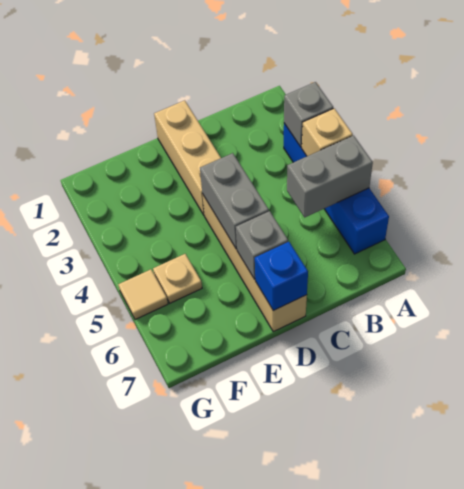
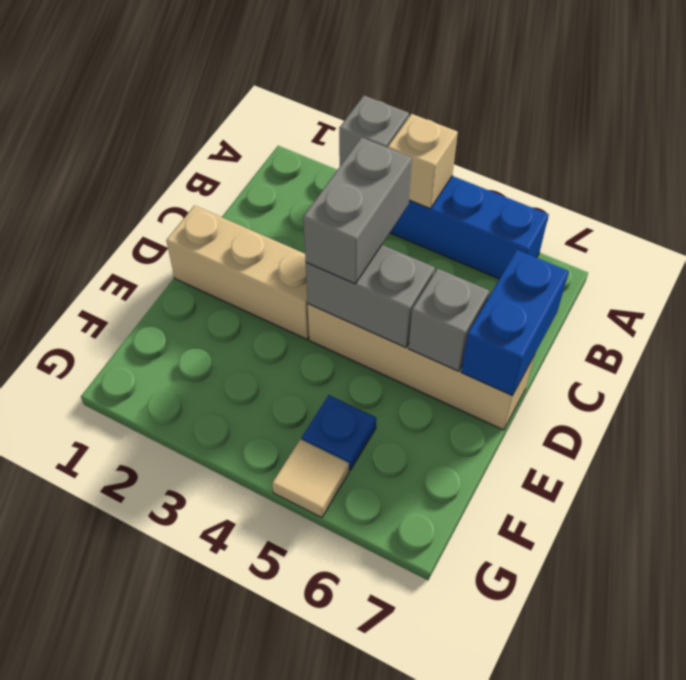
grey brick A5:B5 level 2 -> grey brick C4:D4 level 3
blue brick D7 level 2 -> blue brick C7:D7 level 2
tan plate F5 level 1 -> blue plate F5 level 1

